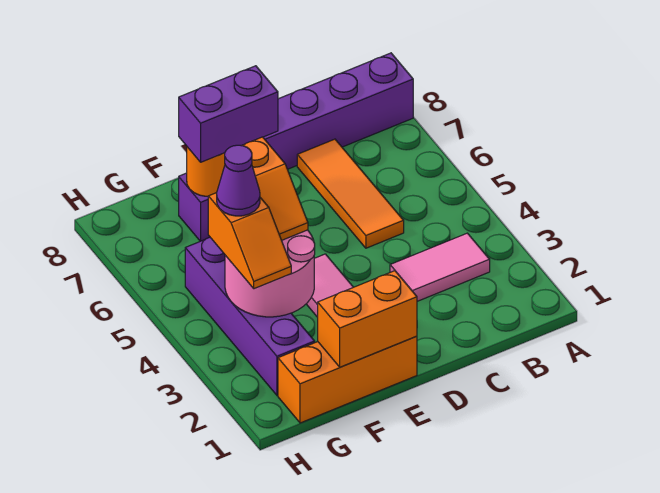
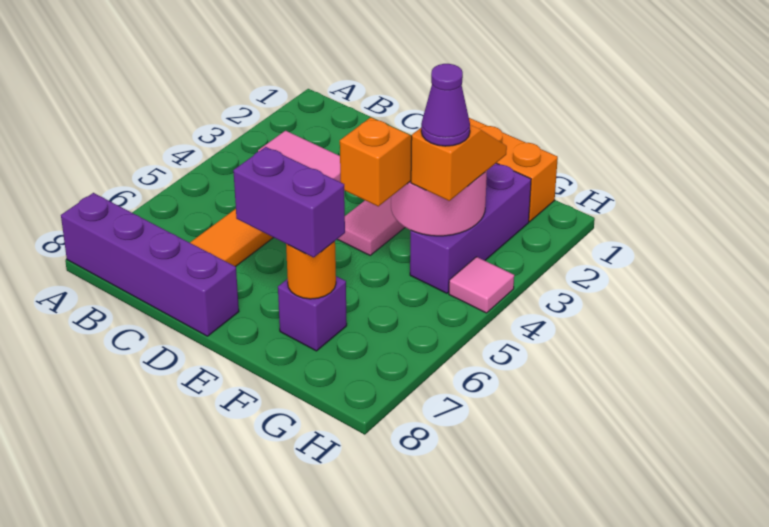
orange brick E1:F1 level 2 -> none
purple brick G2:G5 level 1 -> purple brick G2:G4 level 1
none -> pink tile H4 level 1

